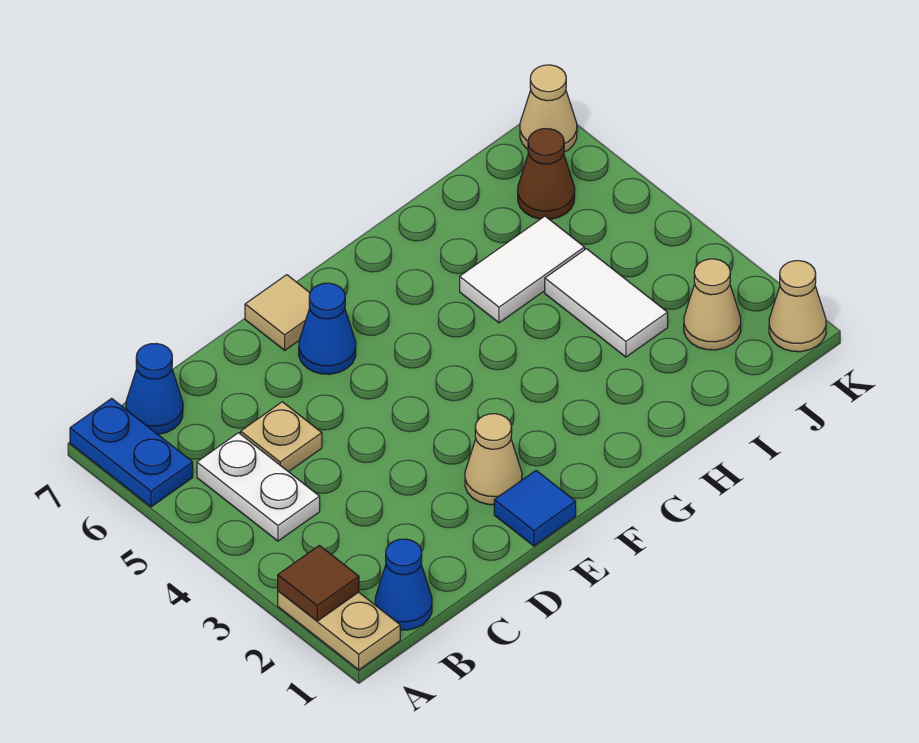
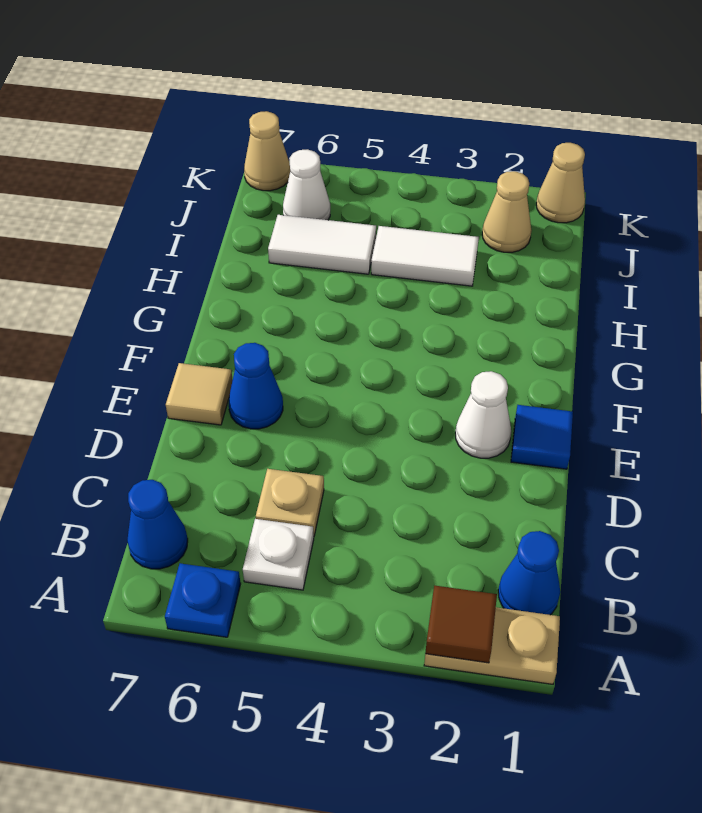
blue plate A6:A7 level 1 -> blue plate A6 level 1
white plate B4:B5 level 1 -> white plate B5 level 1
tan cone E2 level 1 -> white cone E2 level 1
white tile H5:I5 level 1 -> white tile I5:I6 level 1
brown cone J6 level 1 -> white cone J6 level 1

